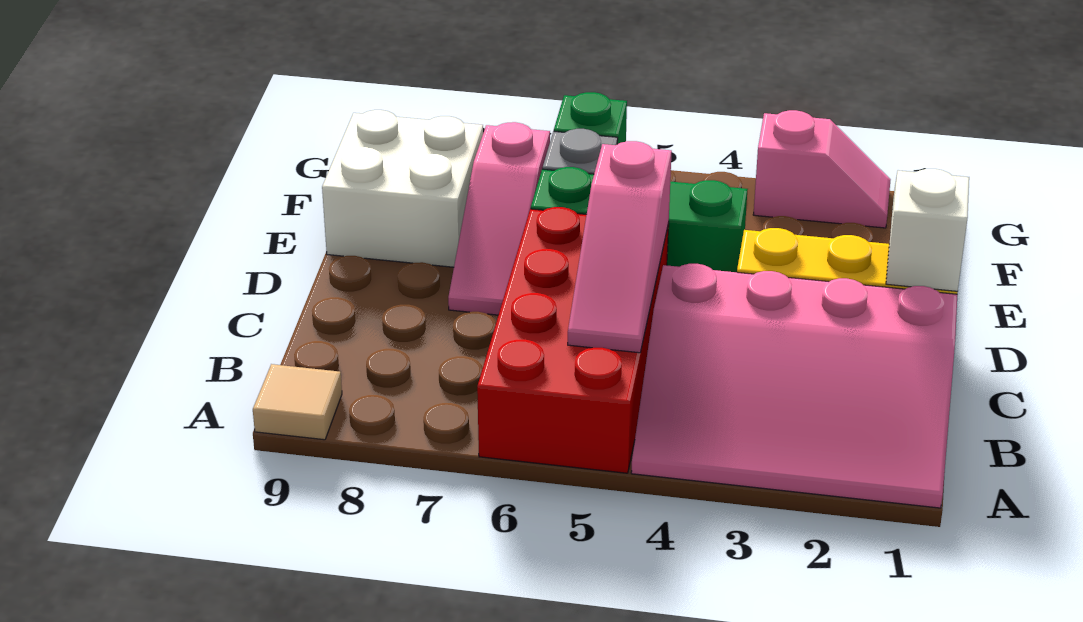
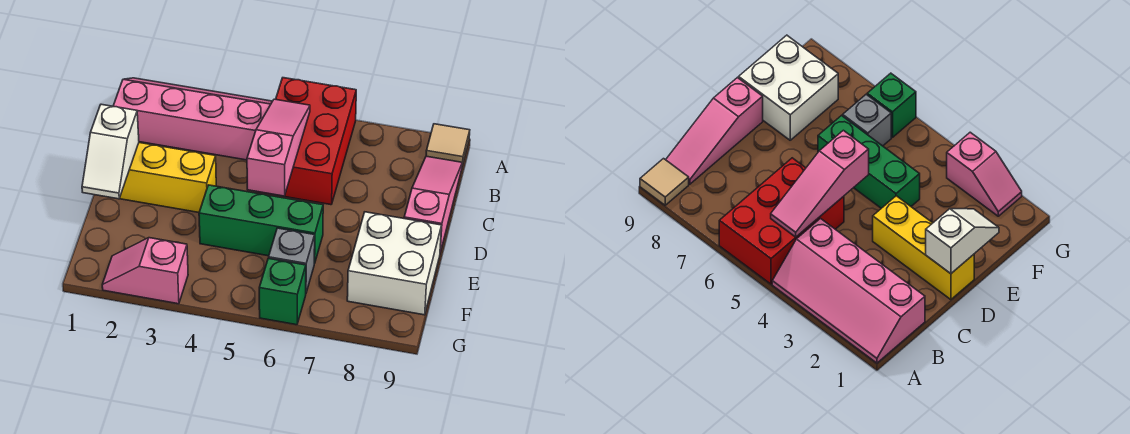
pink slope A1:C4 level 1 top C -> pink slope A1:B4 level 1 top B
red brick A5:D6 level 1 -> red brick A5:C6 level 1
pink slope D7:F7 level 1 top F -> pink slope B9:D9 level 1 top D

